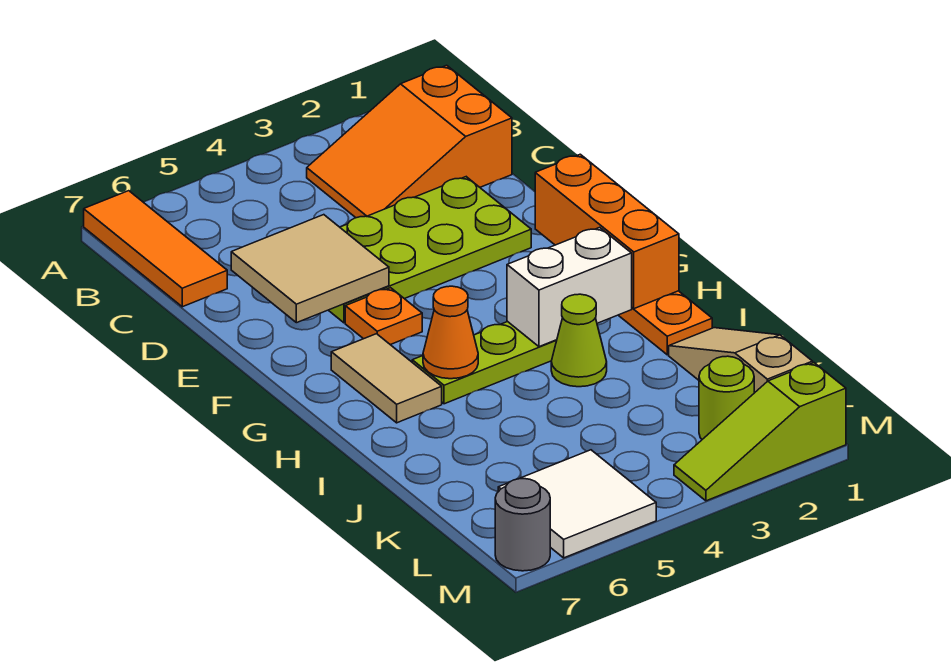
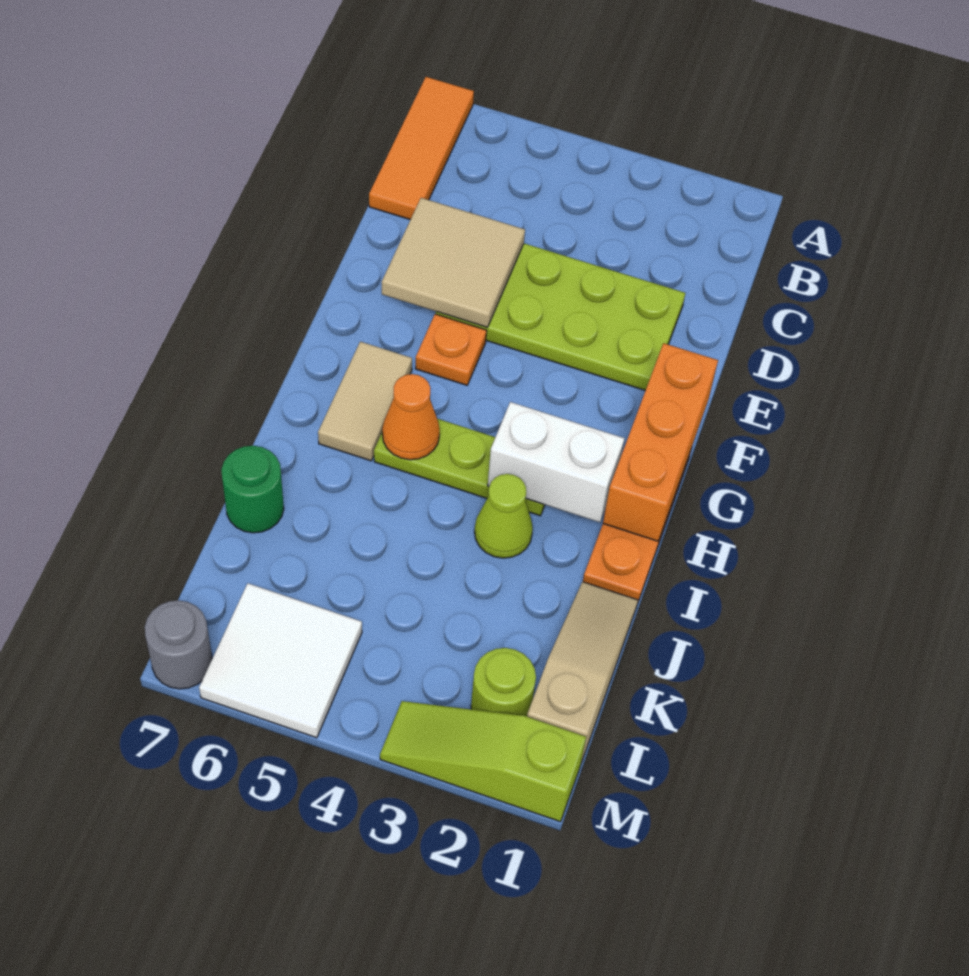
orange slope B1:C3 level 1 top 1 -> none
none -> green round brick J7 level 1

